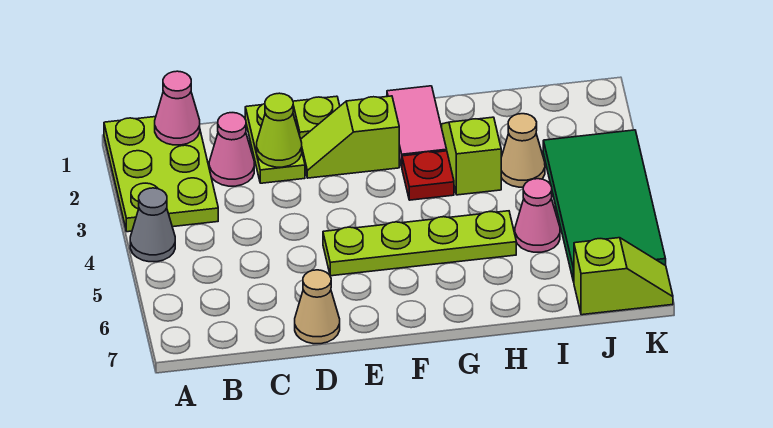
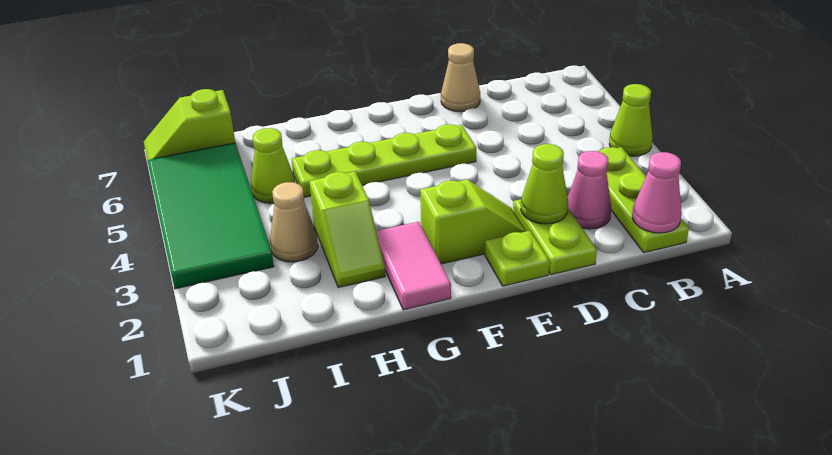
lime plate A1:B3 level 1 -> lime plate B1:B3 level 1
grey cone A4 level 1 -> lime cone A4 level 1
red plate G3 level 1 -> none
pink cone I5 level 1 -> lime cone I5 level 1

